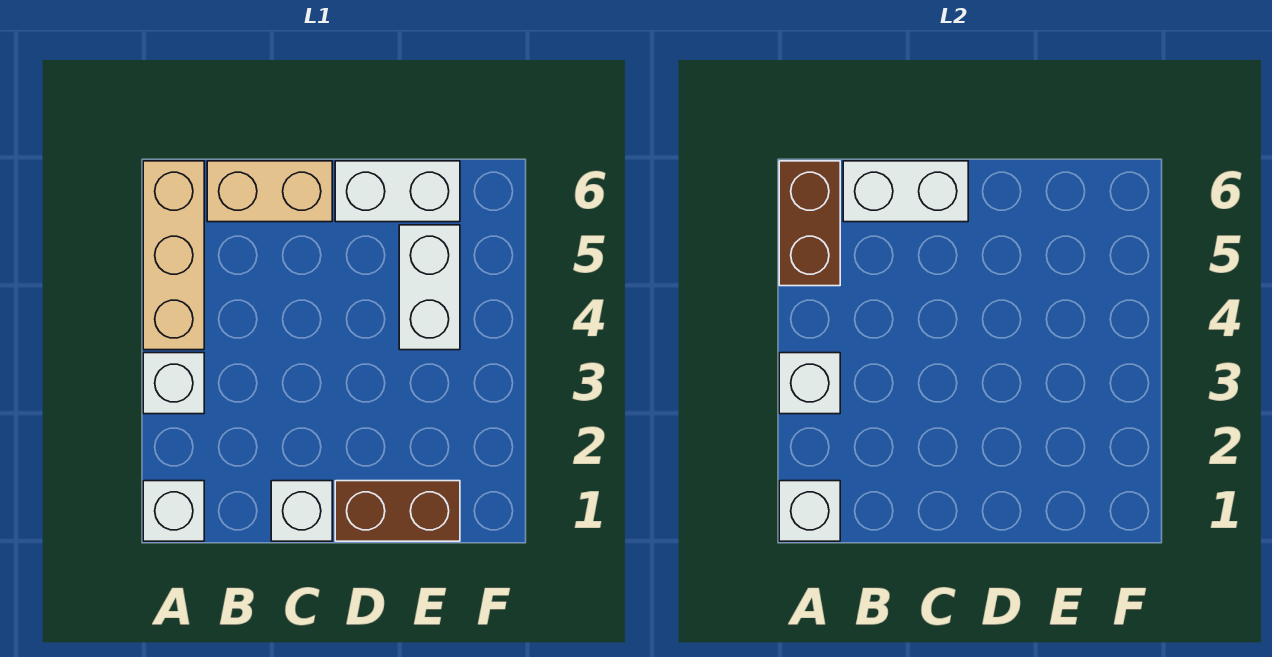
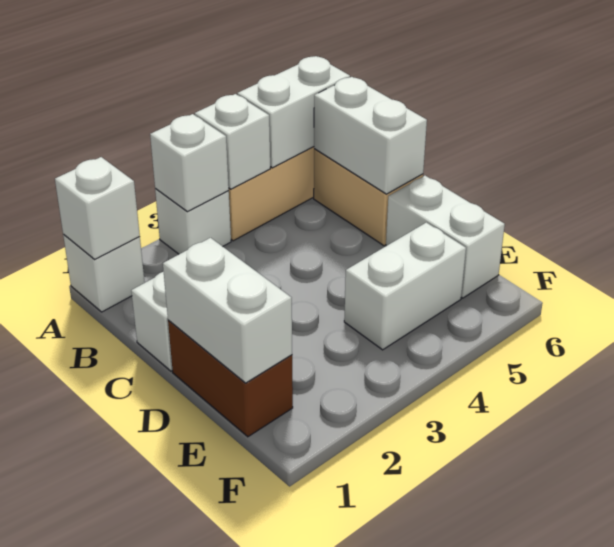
none -> white brick A4 level 2
brown brick A5:A6 level 2 -> white brick A5:A6 level 2
none -> white brick D1:E1 level 2

